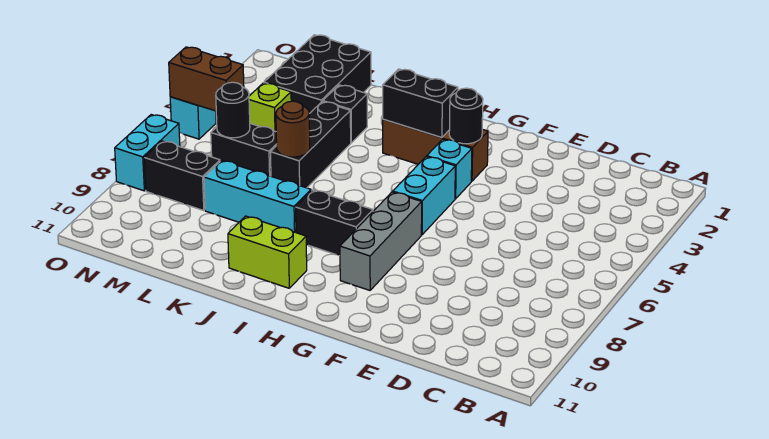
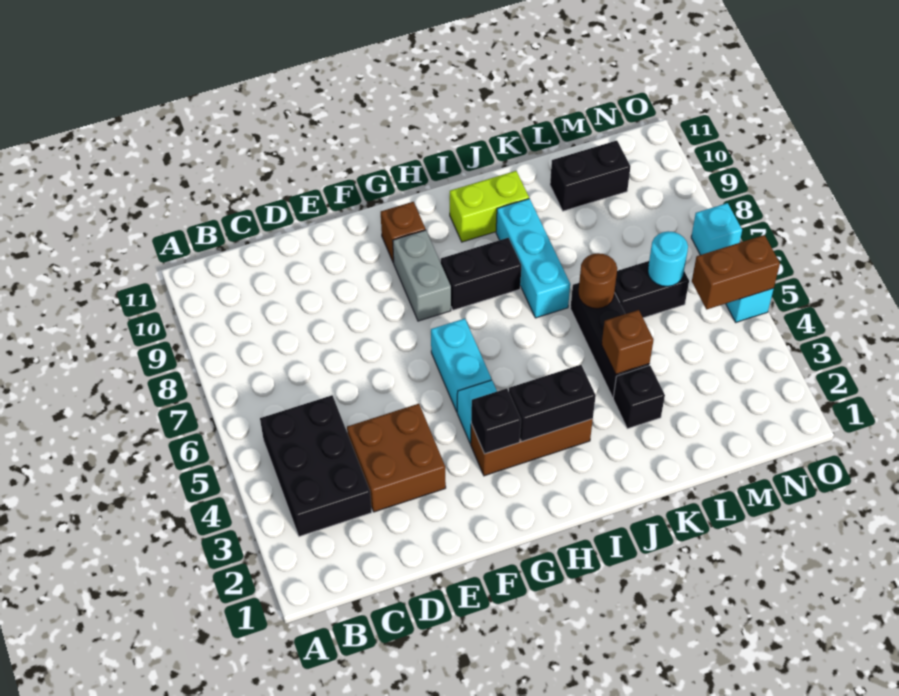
none -> brown brick D3:E4 level 1
black round brick G3 level 2 -> black brick G3 level 2
grey brick G7:G9 level 1 -> grey brick G8:G9 level 1
none -> brown brick G10 level 1
cyan brick J8:L8 level 1 -> cyan brick J7:J9 level 1
none -> brown brick K4 level 2
black brick L1:M3 level 1 -> black brick B3:C5 level 1
lime brick M4 level 1 -> none
black round brick M6 level 2 -> cyan round brick M6 level 2
black brick M8:N8 level 1 -> black brick L10:M10 level 1
cyan brick O7:O8 level 1 -> cyan brick O7 level 1

